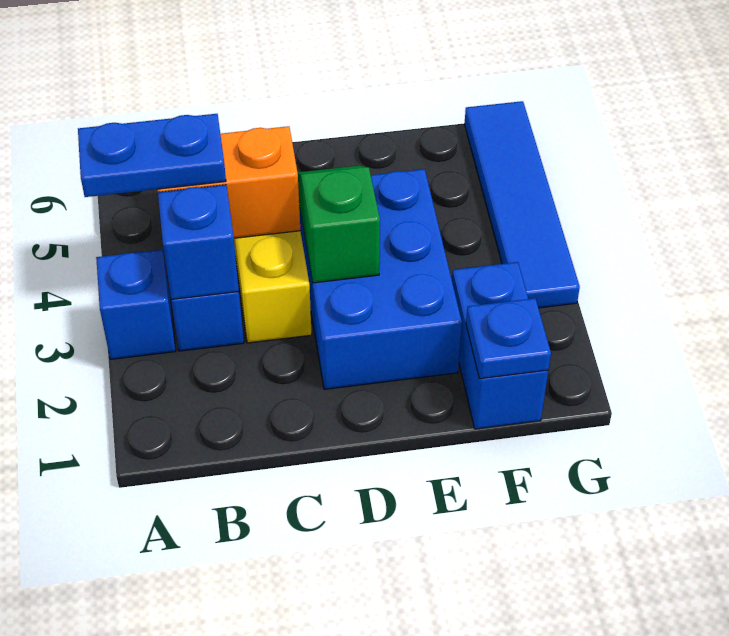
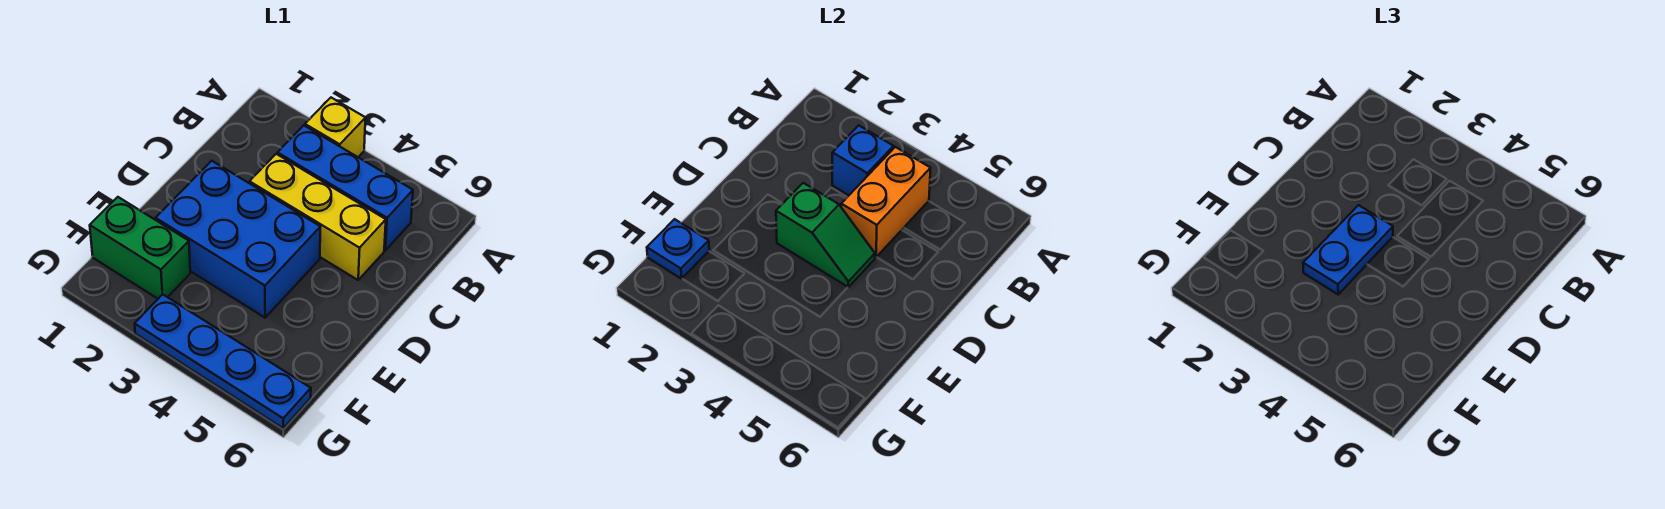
blue brick A3 level 1 -> yellow brick A3 level 1
blue plate A4:B4 level 3 -> blue plate D3:E3 level 3
blue brick F1:F2 level 1 -> green brick F1:F2 level 1
blue tile G3:G6 level 1 -> blue plate G3:G6 level 1

